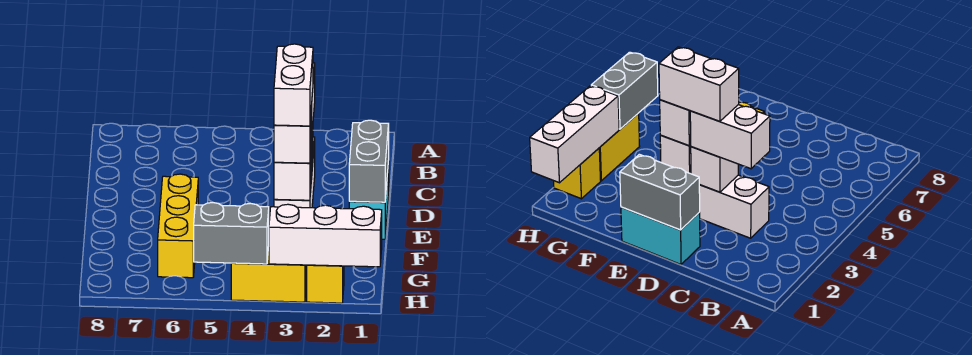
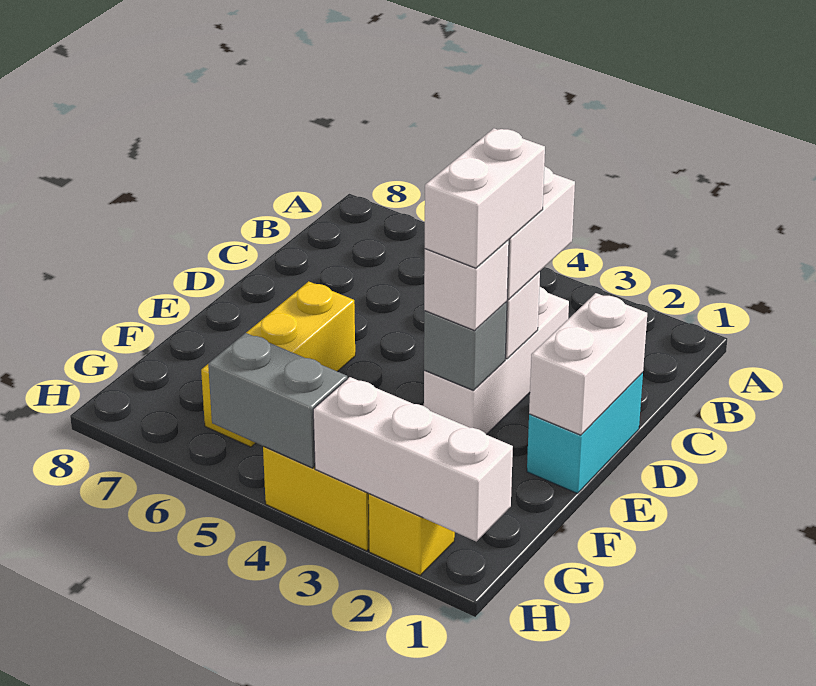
grey brick D1:E1 level 2 -> white brick D1:E1 level 2
white brick E3 level 2 -> grey brick E3 level 2

